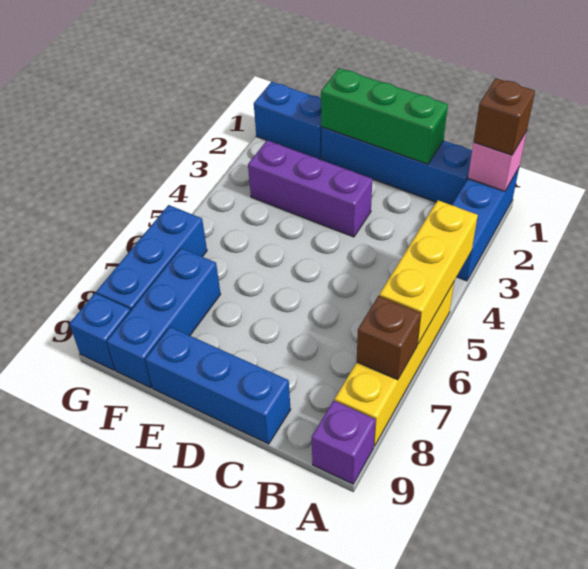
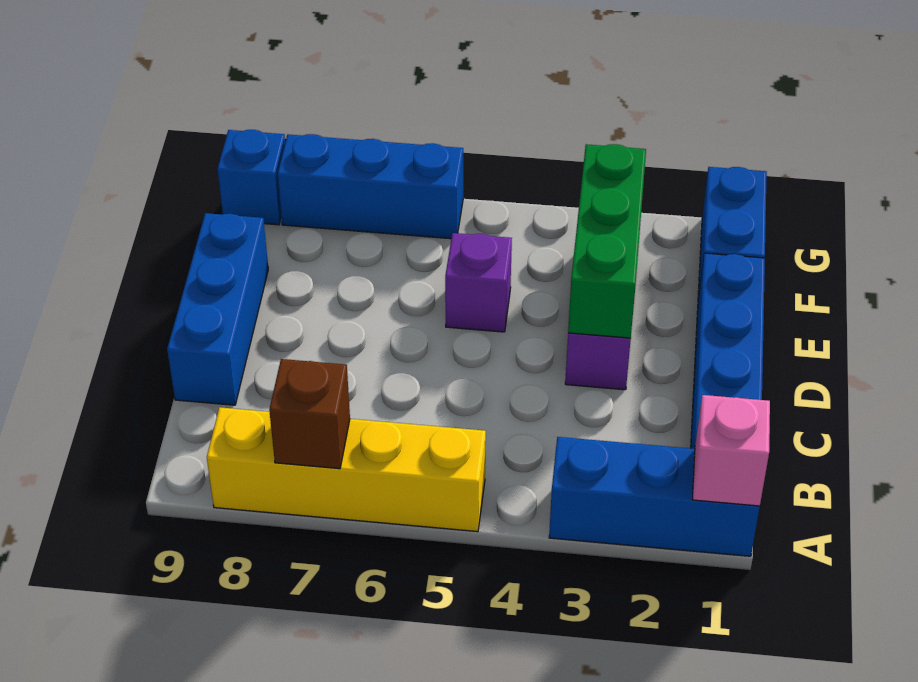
brown brick A1 level 3 -> none
yellow brick A4:A6 level 2 -> none
purple brick A9 level 1 -> purple brick E5 level 1
green brick C1:E1 level 2 -> green brick D3:F3 level 2
blue brick F7:F9 level 1 -> none

